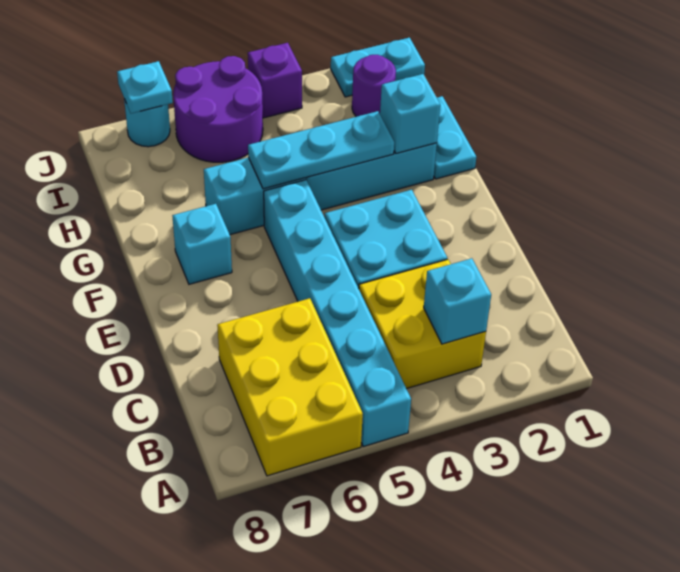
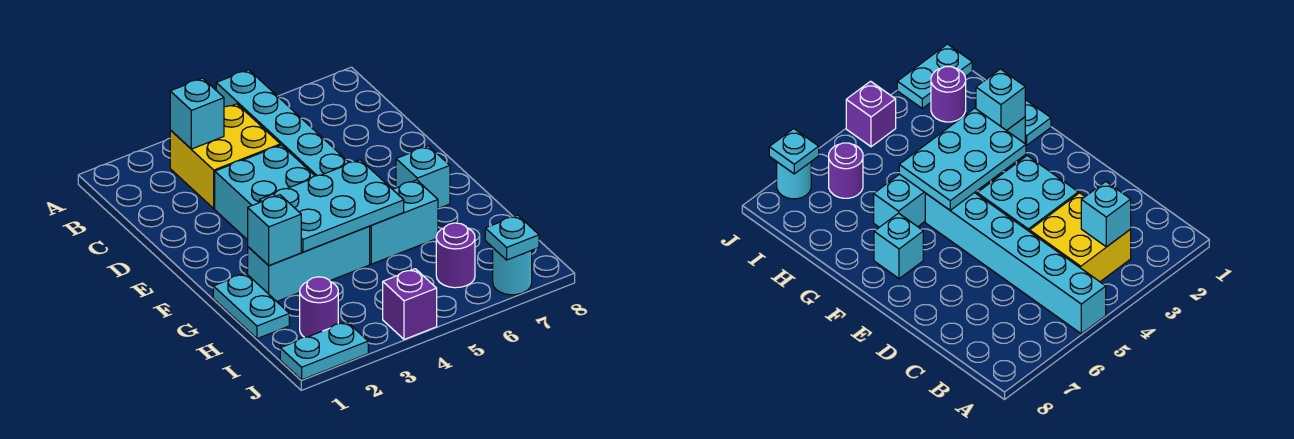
yellow brick A6:C7 level 1 -> none
cyan plate G3:G5 level 2 -> cyan plate F3:G5 level 2
purple round brick I5:J6 level 1 -> purple round brick I6 level 1

